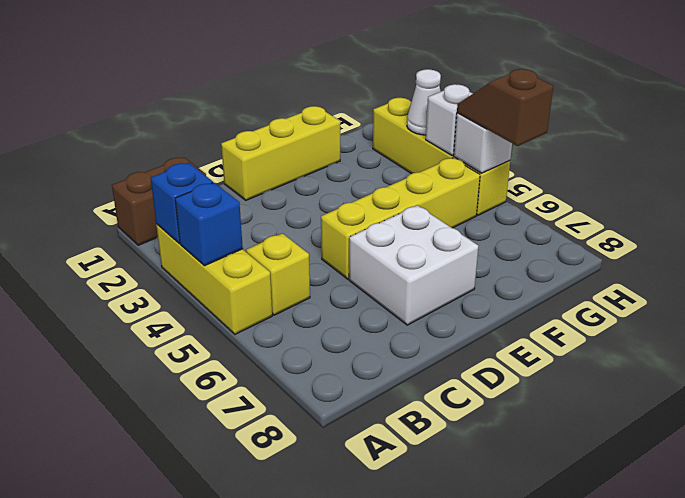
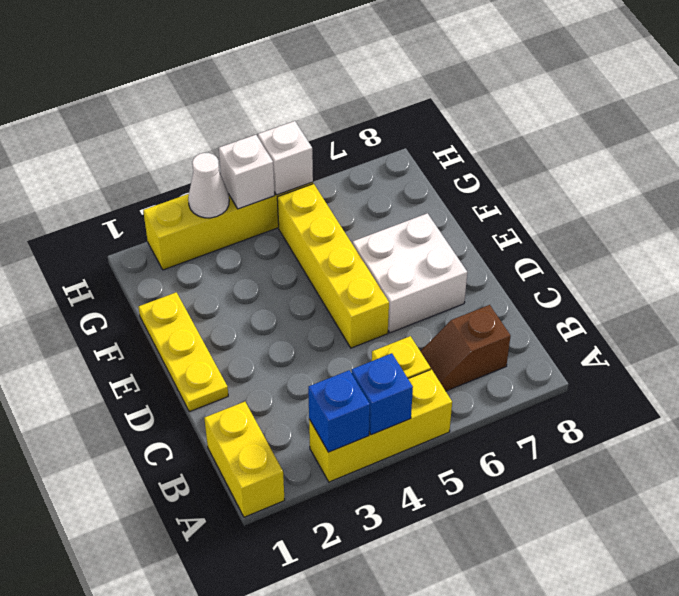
brown brick A1:B1 level 1 -> yellow brick A1:B1 level 1
yellow brick D1:F1 level 1 -> yellow plate D1:F1 level 1
brown slope H5:H6 level 3 top 6 -> brown slope B6:B7 level 1 top 7

